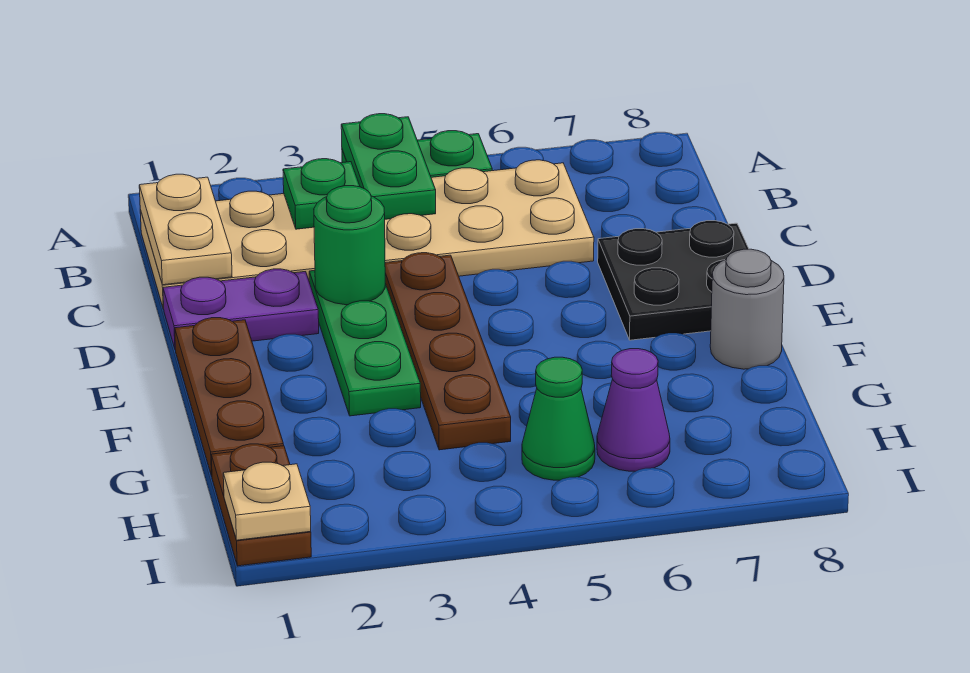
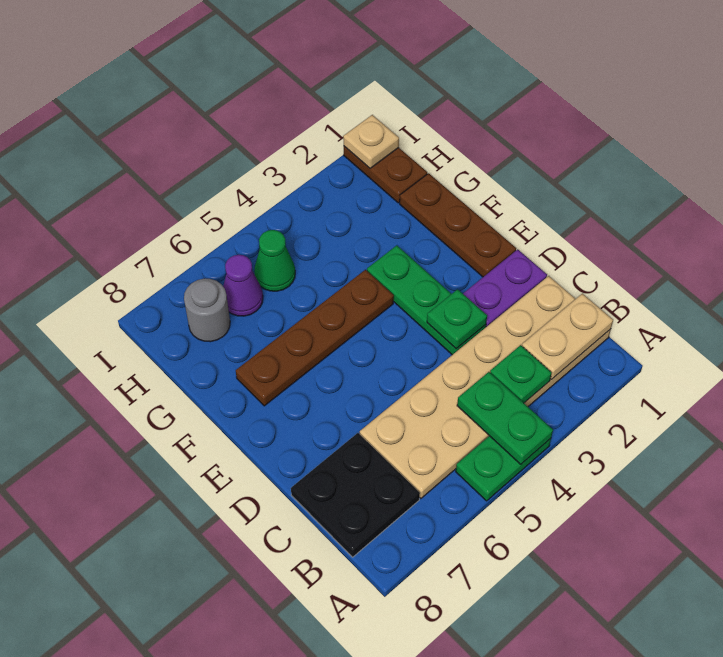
tan plate B1:C1 level 2 -> tan plate B1:B2 level 2
green round brick D3 level 2 -> green plate D3 level 2
brown plate D4:G4 level 1 -> brown plate F4:F7 level 1
black plate D7:E8 level 1 -> black plate B7:C8 level 1
grey round brick F8 level 1 -> grey round brick H7 level 1

